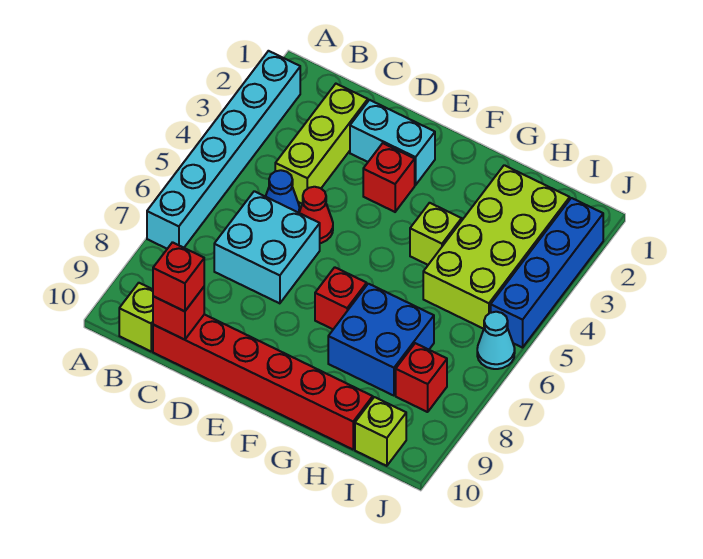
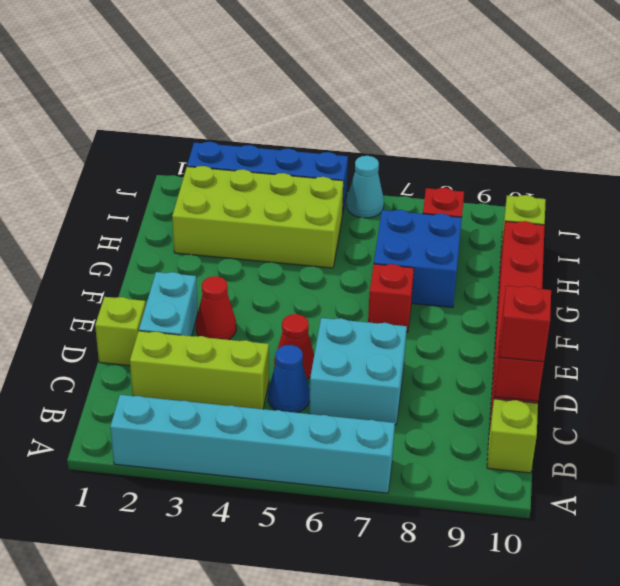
red brick E3 level 1 -> red cone E3 level 1
lime brick G4 level 1 -> lime brick D1 level 1

